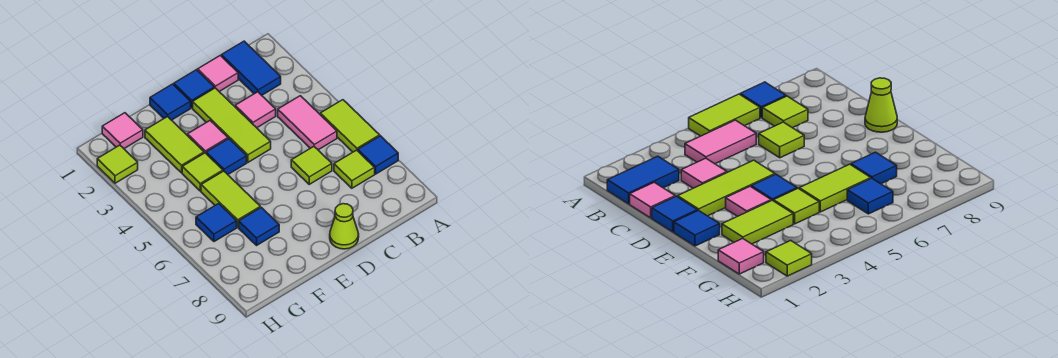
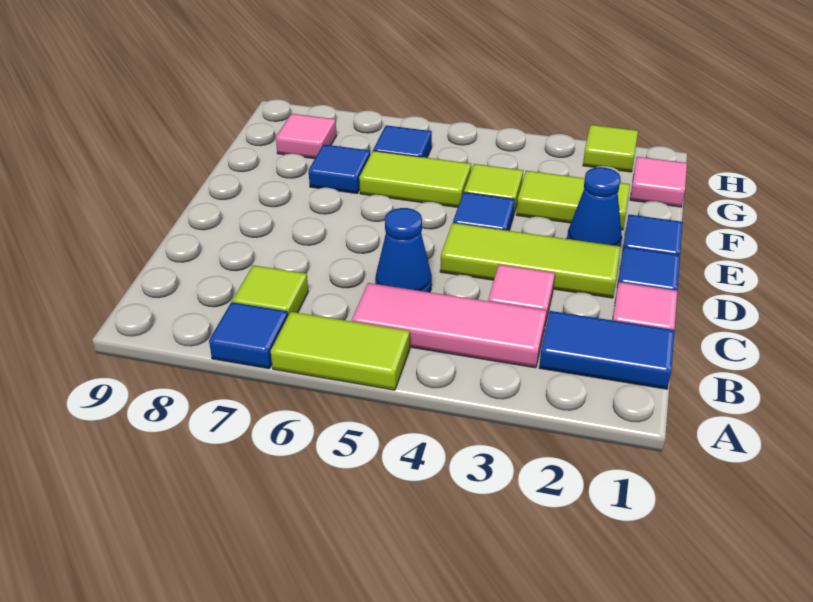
pink tile B4:B5 level 1 -> pink tile B3:B5 level 1
none -> blue cone C5 level 1
lime tile C6 level 1 -> none
lime cone D9 level 1 -> none
none -> blue cone E2 level 1
pink tile E3 level 1 -> pink tile G8 level 1

